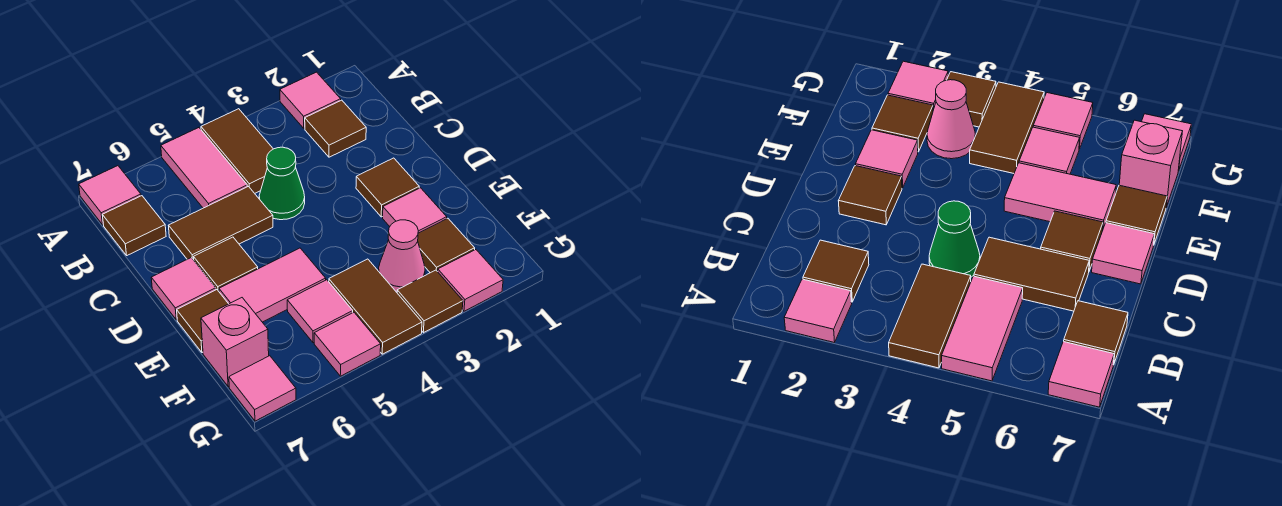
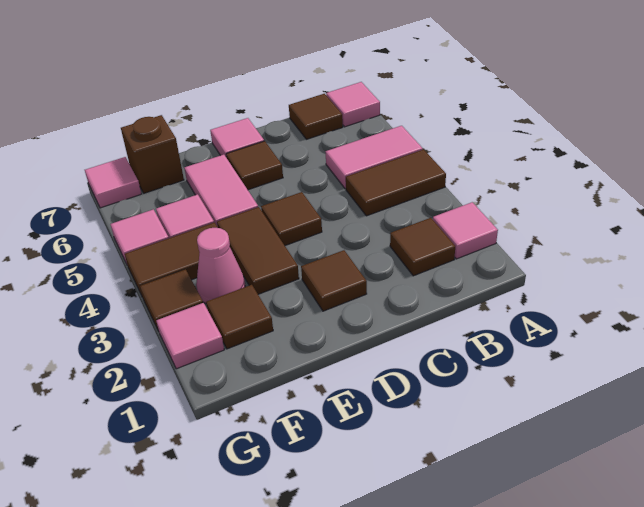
green cone C4 level 1 -> none
brown tile C5:C6 level 1 -> brown tile E3:E4 level 1
pink tile E2 level 1 -> none
brown tile E7 level 1 -> brown tile D4 level 1
pink brick F7 level 1 -> brown brick F7 level 1

